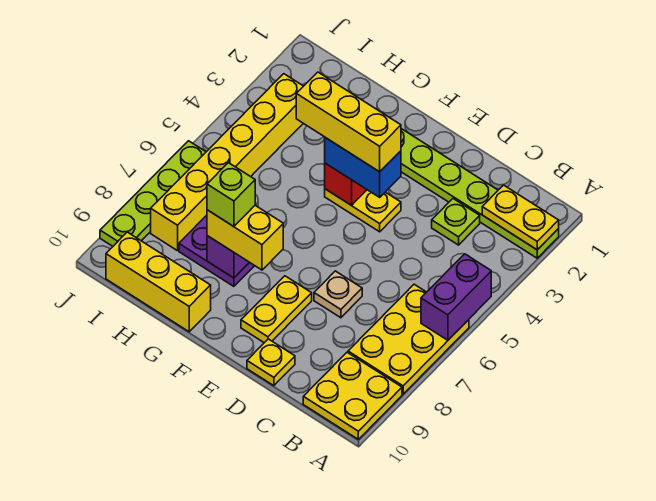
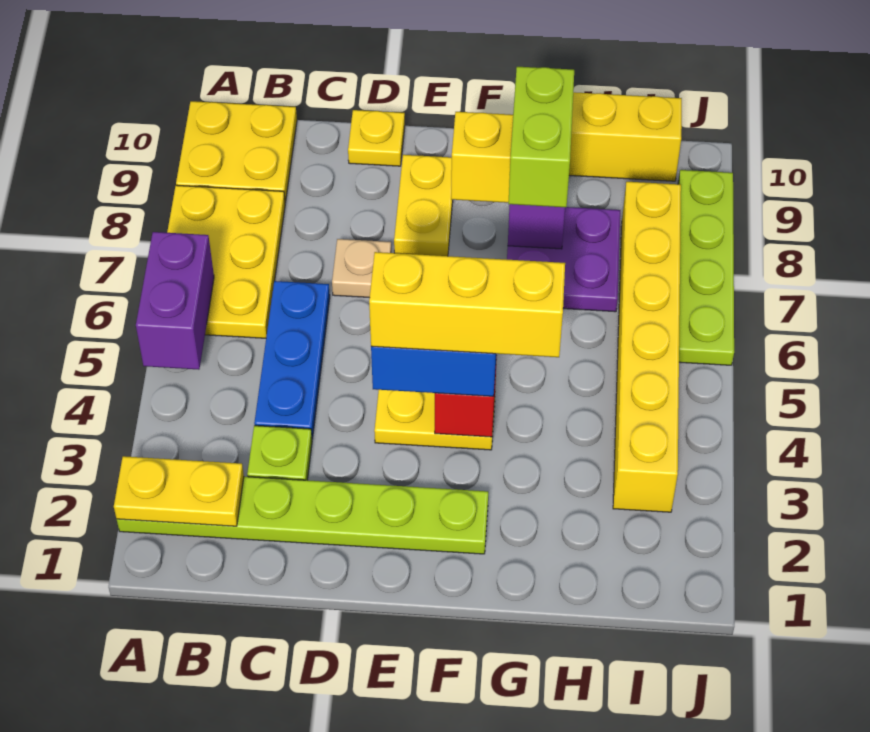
none -> blue plate C4:C6 level 1
lime brick G8 level 4 -> lime brick G7:G8 level 4

